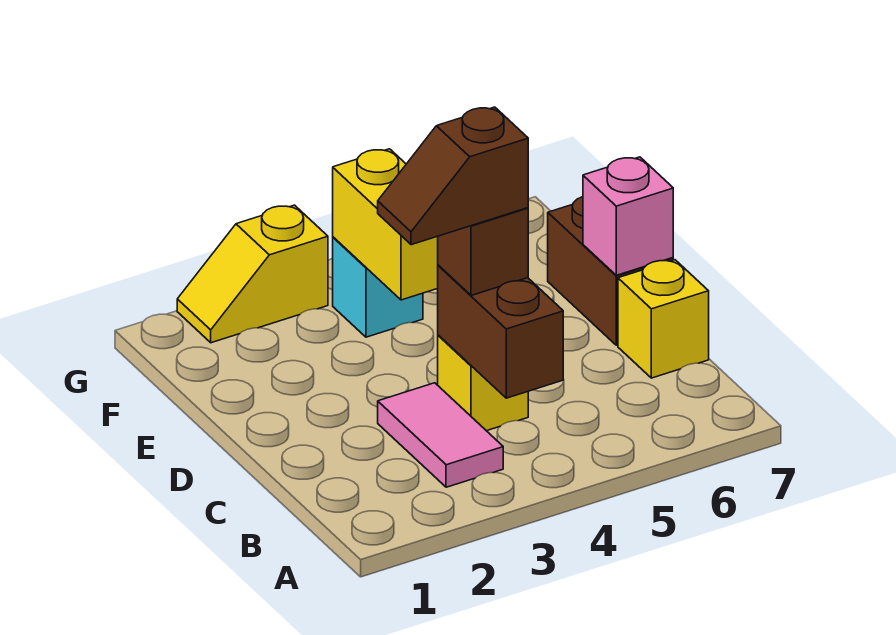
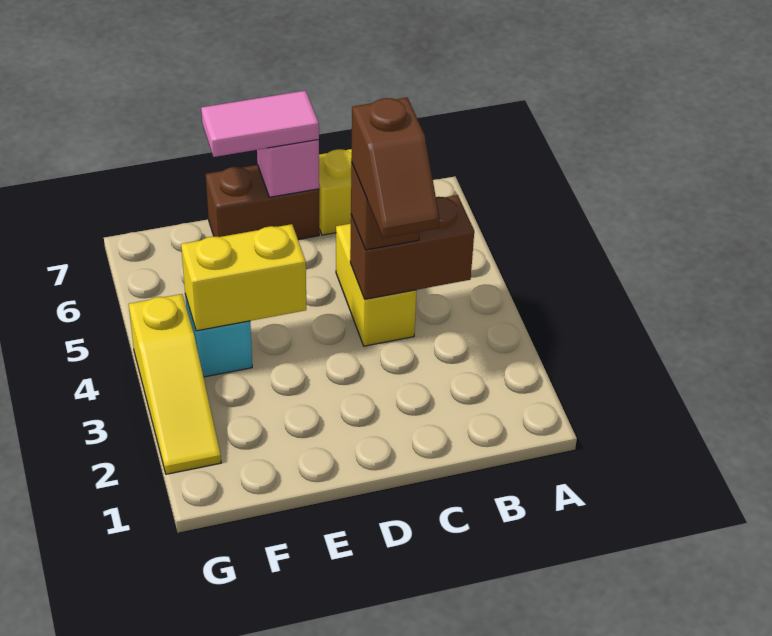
pink tile B3:C3 level 1 -> pink tile D7:E7 level 3
yellow brick C4 level 1 -> yellow brick C4:C5 level 1
yellow slope G2:G3 level 1 top 3 -> yellow slope G2:G4 level 1 top 4

